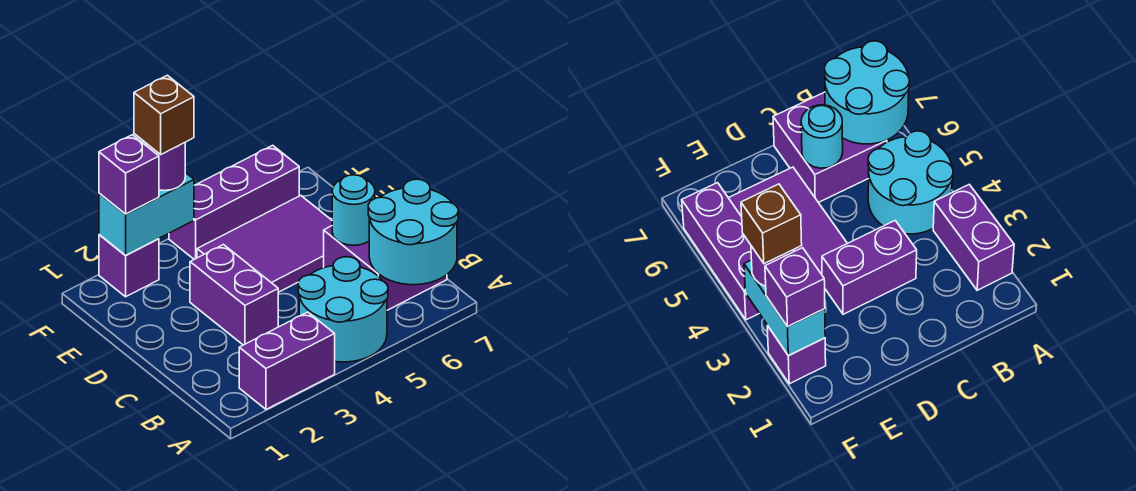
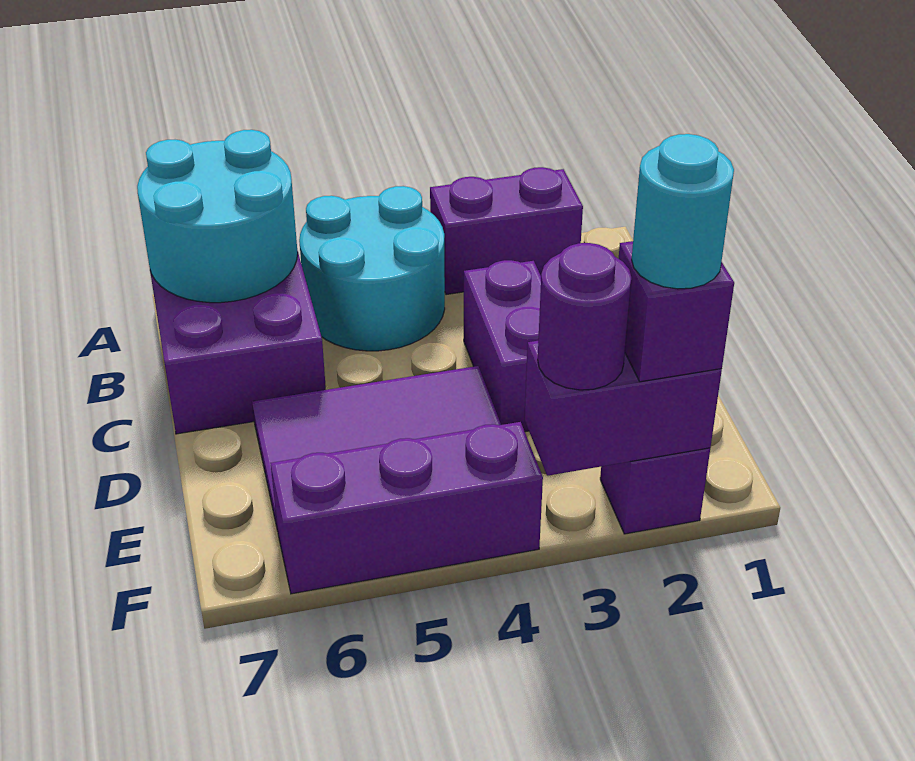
cyan round brick C6 level 2 -> cyan round brick F2 level 4
cyan brick F2:F3 level 2 -> purple brick F2:F3 level 2
brown brick F3 level 4 -> none

